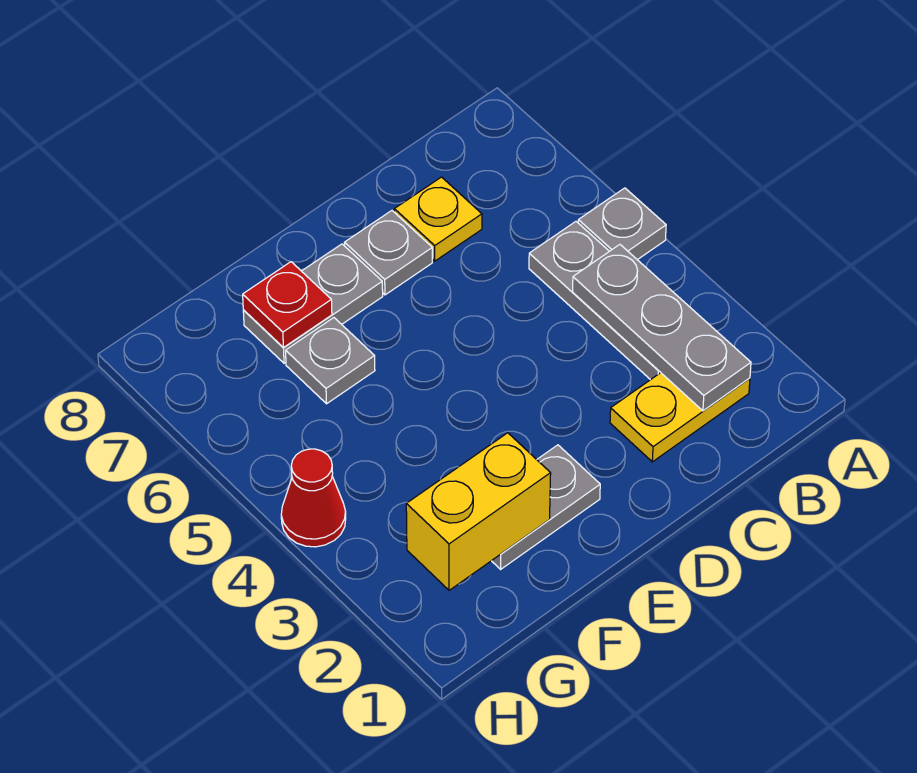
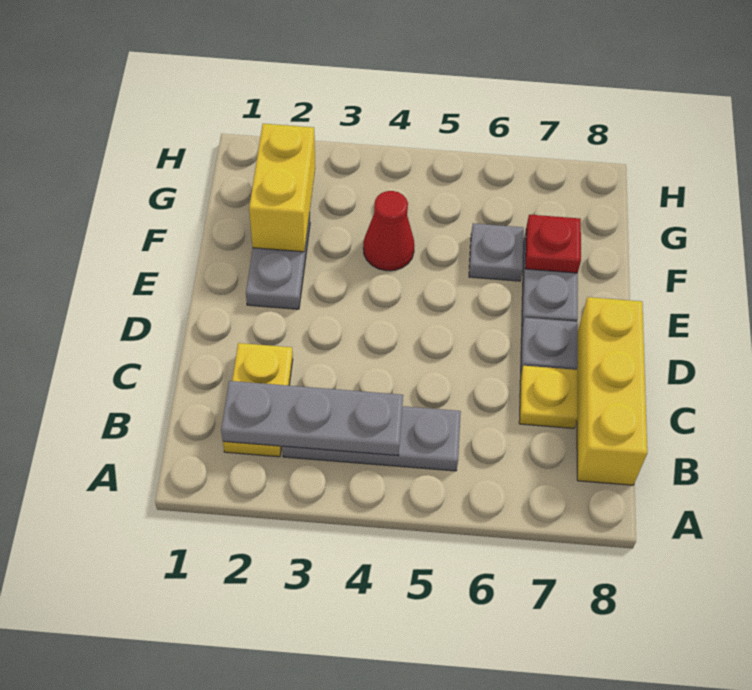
grey plate A5 level 1 -> none
none -> yellow brick B8:D8 level 1
red cone H4 level 1 -> red cone F4 level 1

